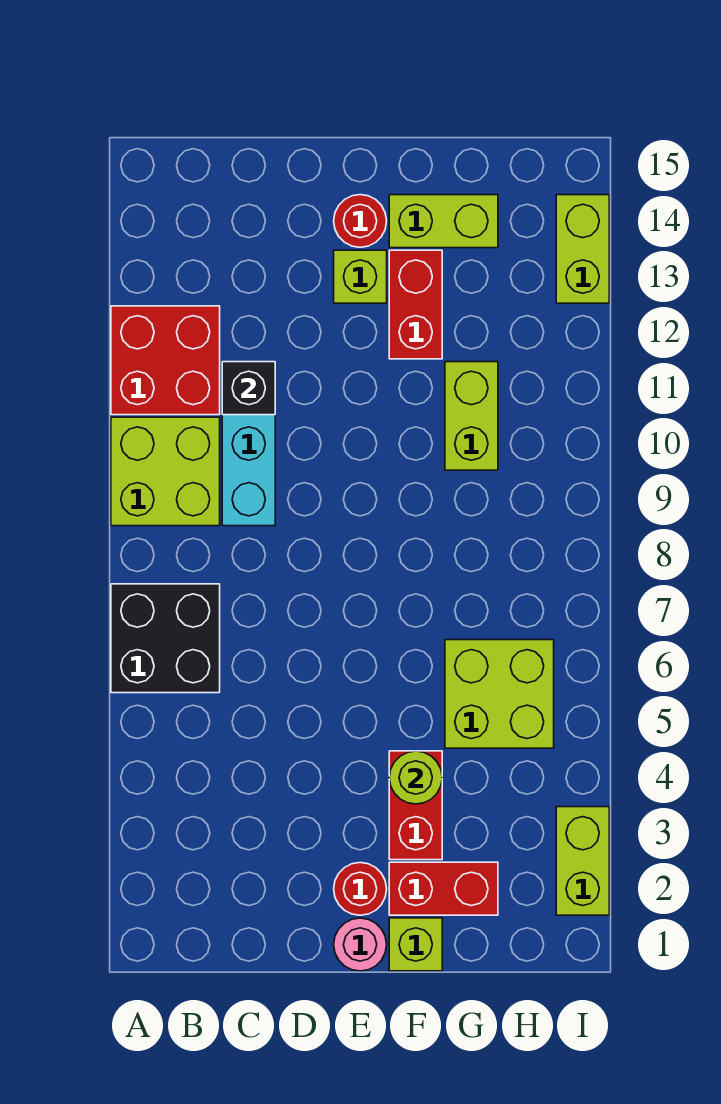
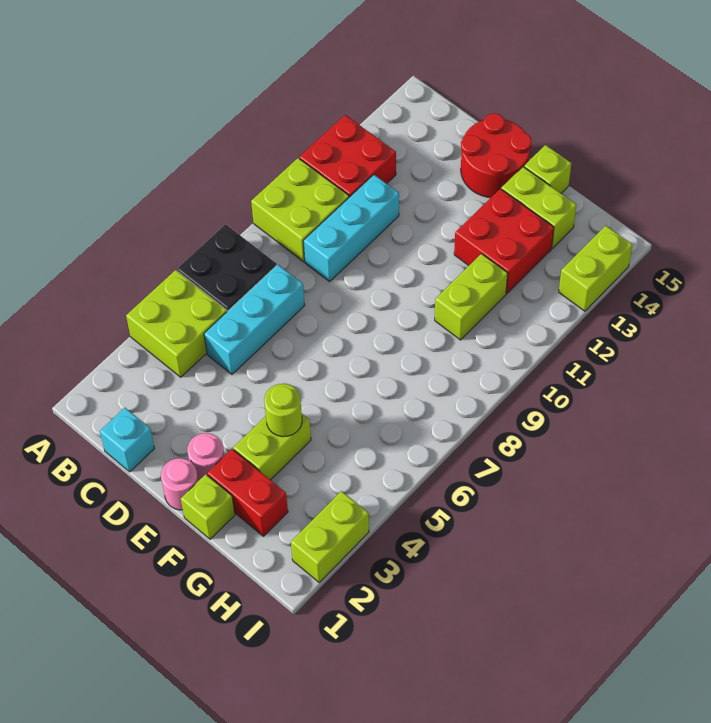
none -> cyan brick C1 level 1
none -> cyan brick C5:C7 level 1
black brick C11 level 2 -> none
red round brick E2 level 1 -> pink round brick E2 level 1
lime brick E13 level 1 -> lime brick F15 level 1
red round brick E14 level 1 -> red round brick D14:E15 level 1
red brick F3:F4 level 1 -> lime brick F3:F4 level 1
red brick F12:F13 level 1 -> red brick F12:G13 level 1
lime brick G5:H6 level 1 -> lime brick A4:B5 level 1

